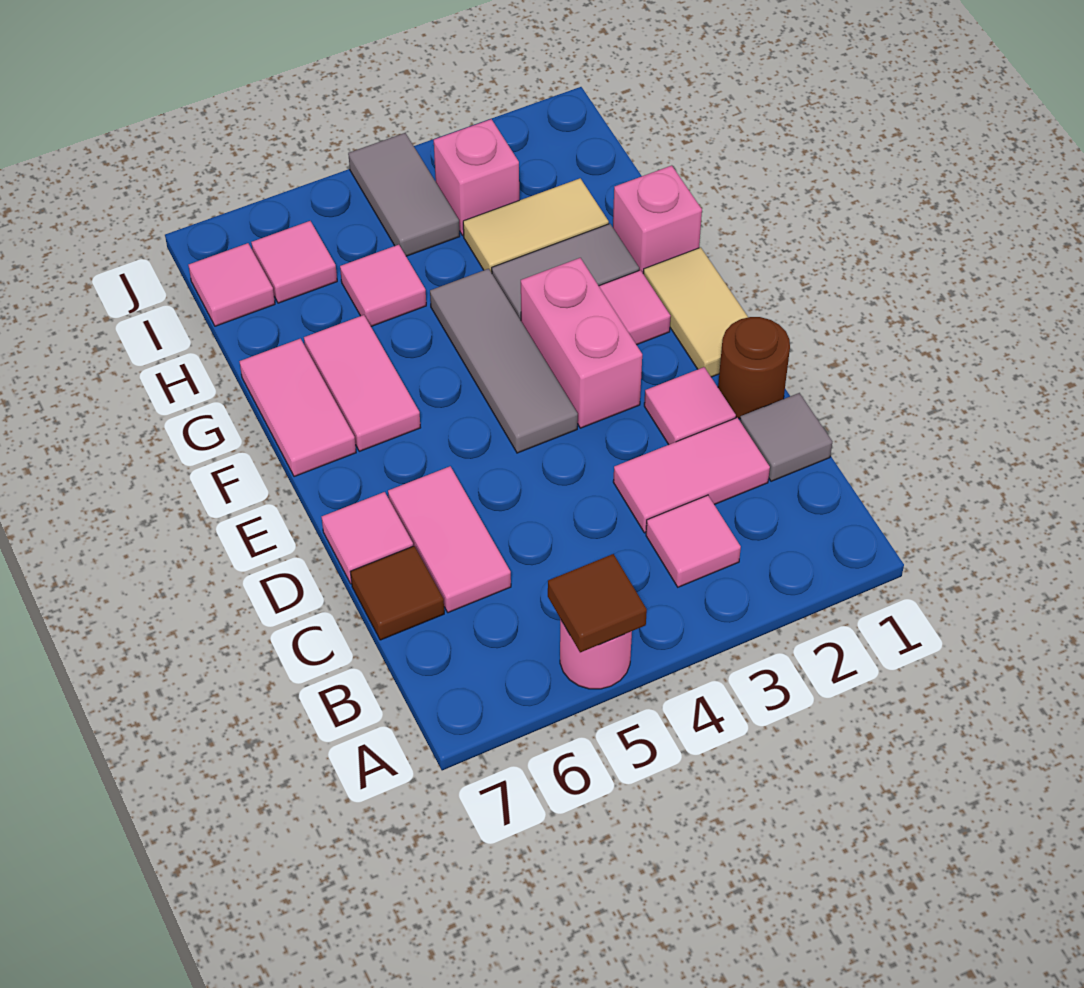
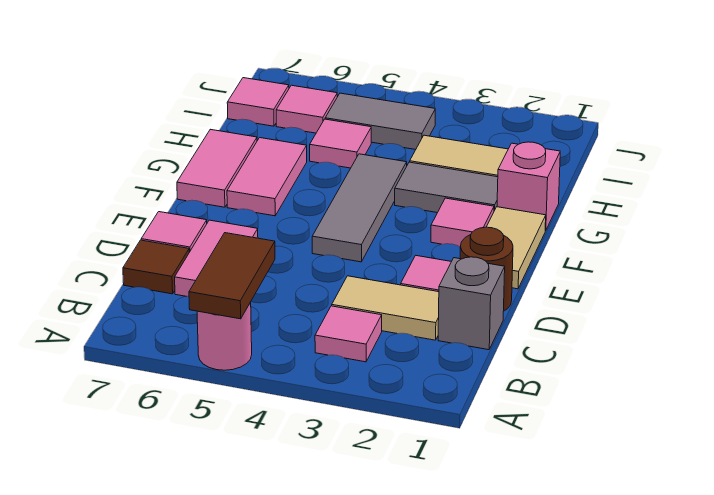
brown tile A5 level 2 -> brown tile A5:B5 level 2
grey tile C1 level 1 -> grey brick C1 level 1
pink tile C2:C3 level 1 -> tan tile C2:C3 level 1
pink brick E3:F3 level 1 -> none
pink brick I3 level 1 -> none
grey tile I4:J4 level 1 -> grey tile I4:I5 level 1

